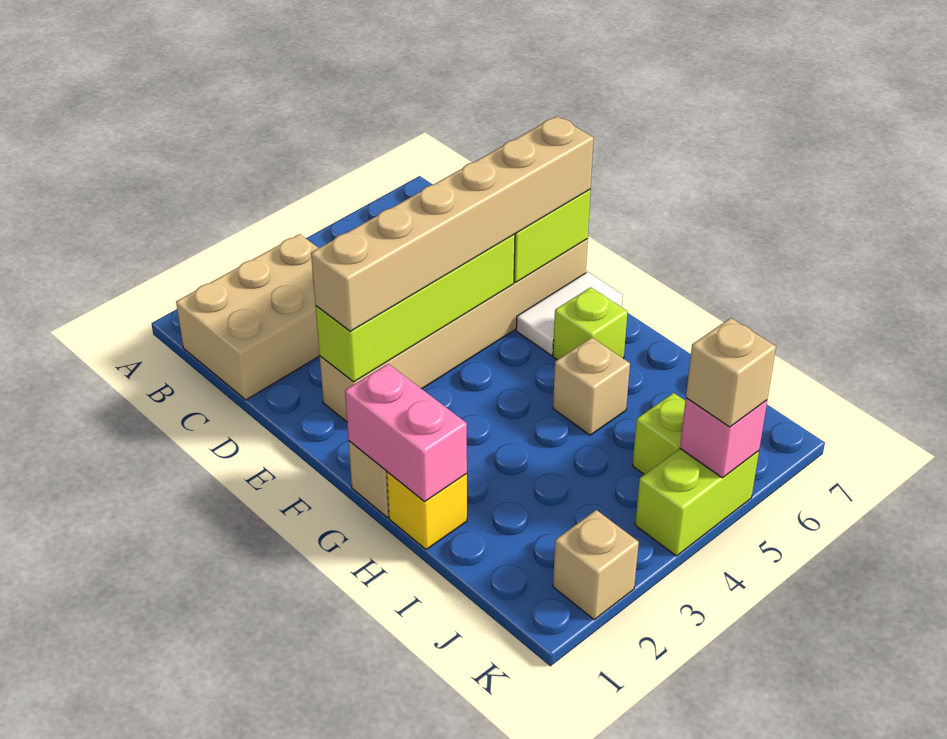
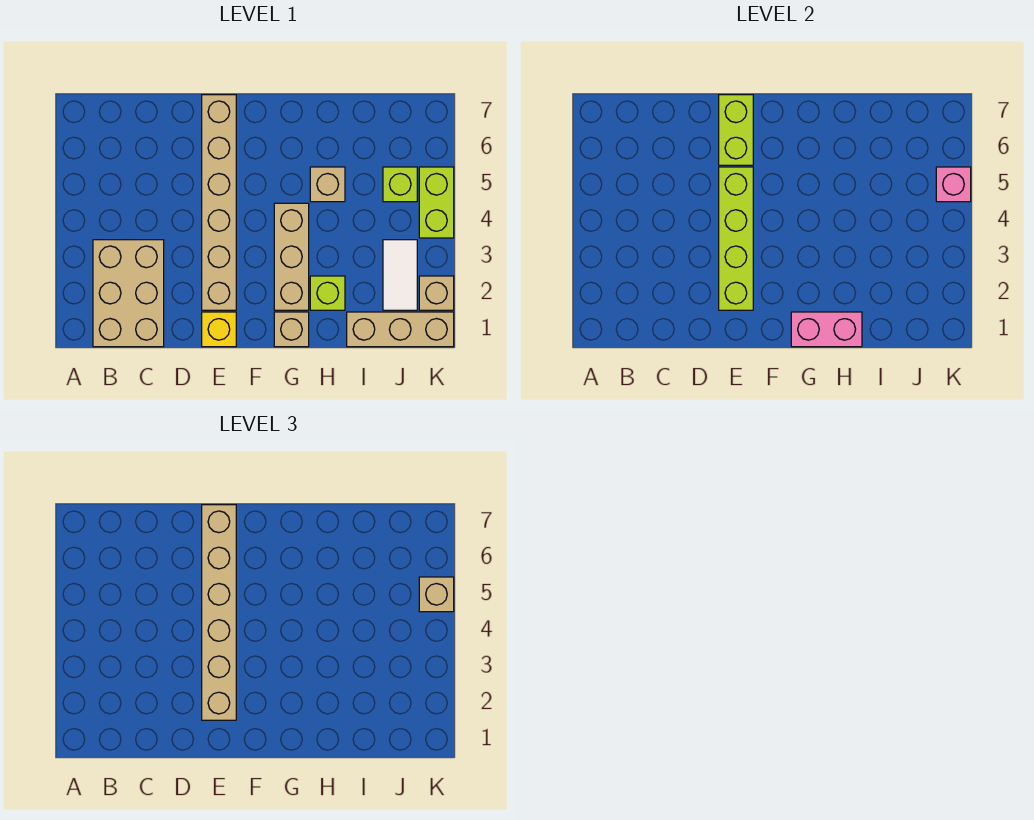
white tile F6:F7 level 1 -> white tile J2:J3 level 1
none -> tan brick G2:G4 level 1
lime brick G6 level 1 -> lime brick H2 level 1
yellow brick H1 level 1 -> yellow brick E1 level 1
none -> tan brick I1:K1 level 1

